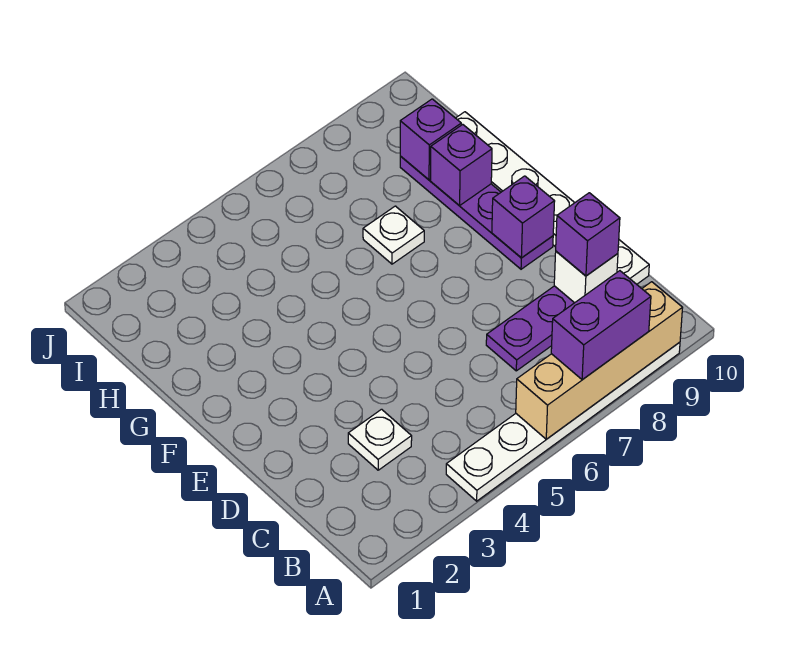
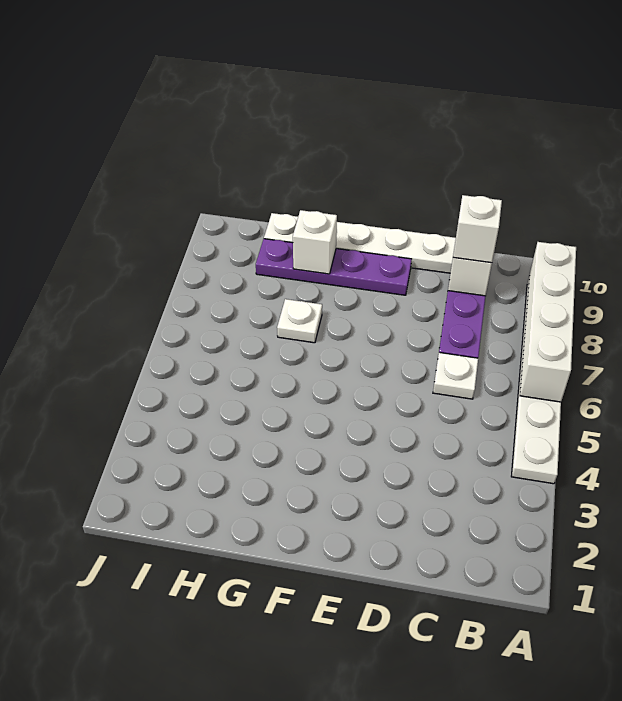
tan brick A6:A9 level 2 -> white brick A6:A9 level 2
purple brick A7:A8 level 3 -> none
white plate C3 level 1 -> white plate C6 level 1
purple brick C9 level 3 -> white brick C9 level 3
purple brick E9 level 2 -> none
purple brick G9 level 2 -> white brick G9 level 2
purple brick H9 level 2 -> none

